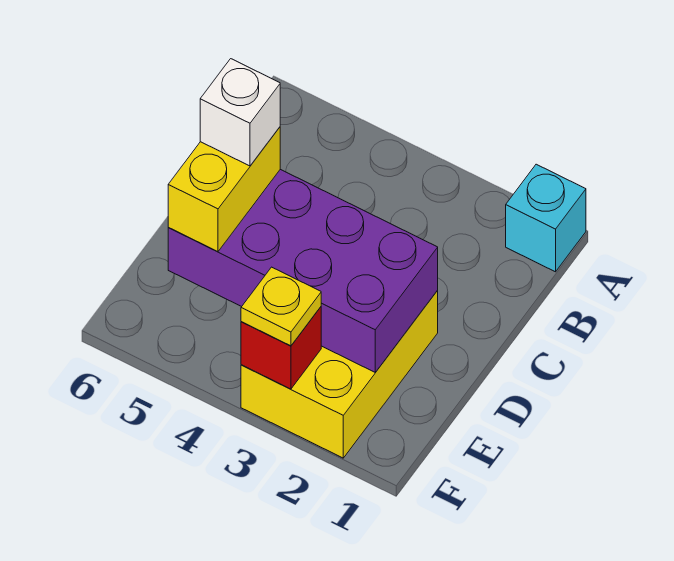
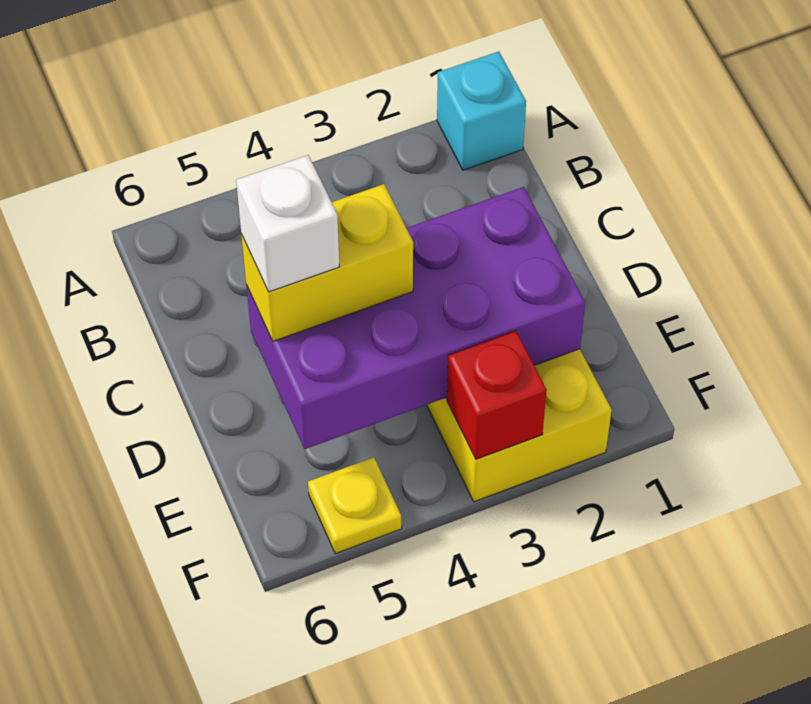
yellow brick D5:E5 level 3 -> yellow brick D4:D5 level 3
yellow plate F3 level 3 -> yellow plate F5 level 1

